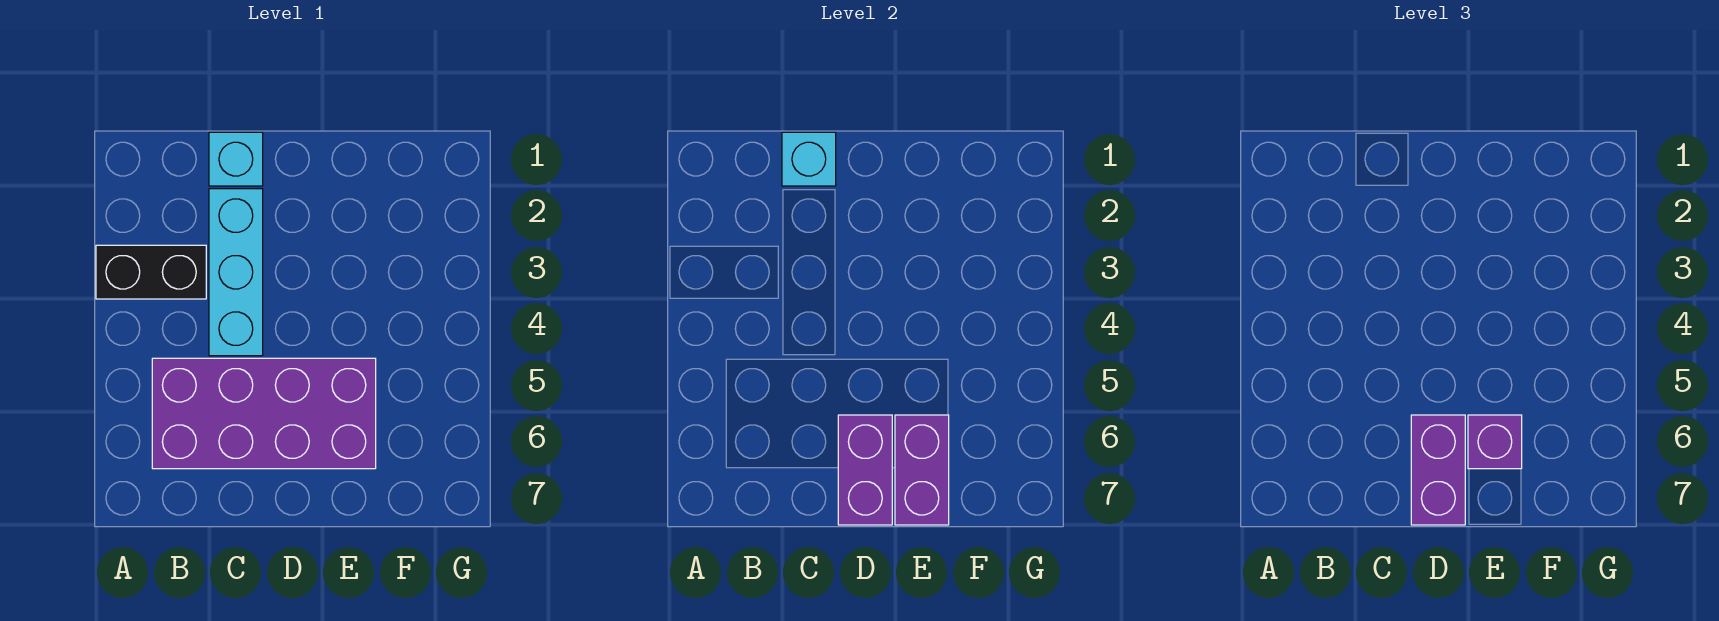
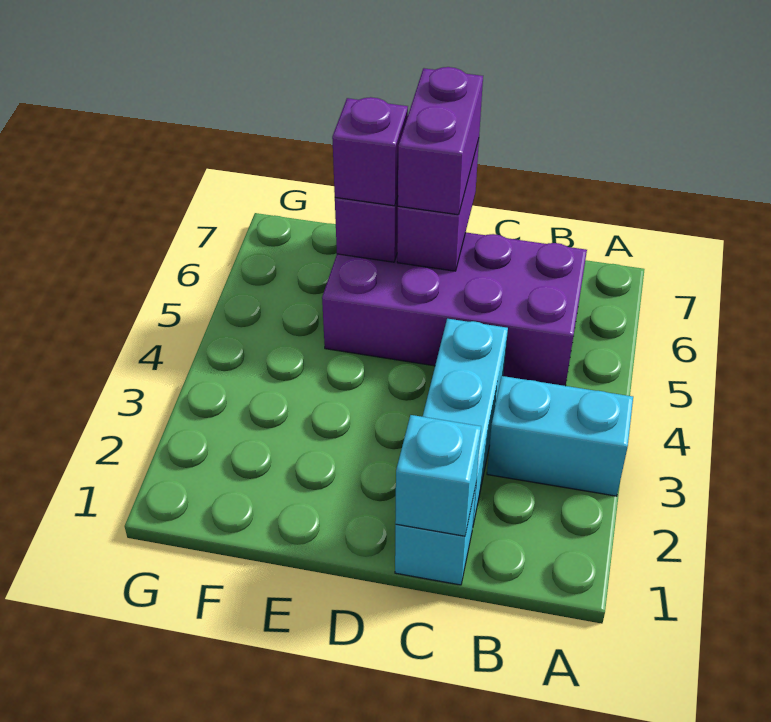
black brick A3:B3 level 1 -> cyan brick A3:B3 level 1

